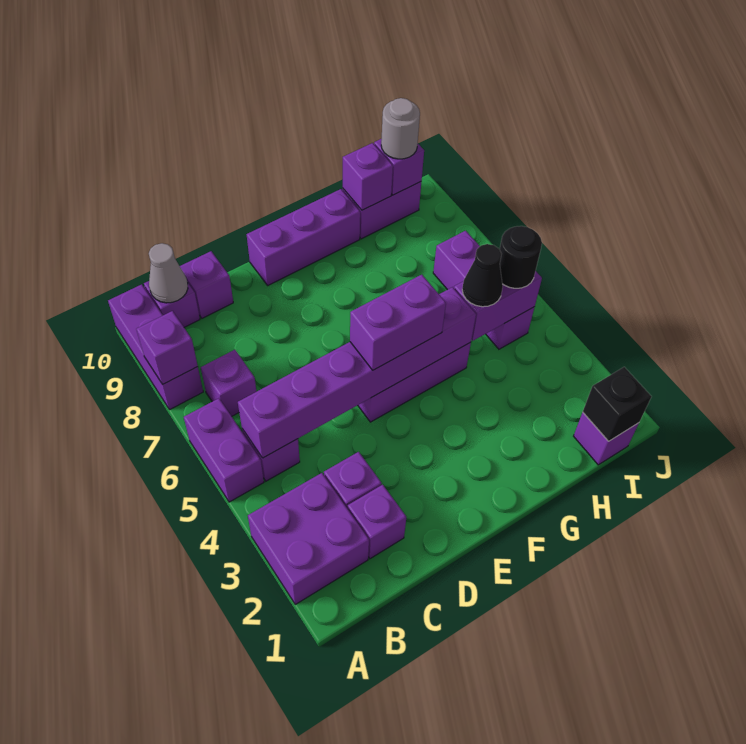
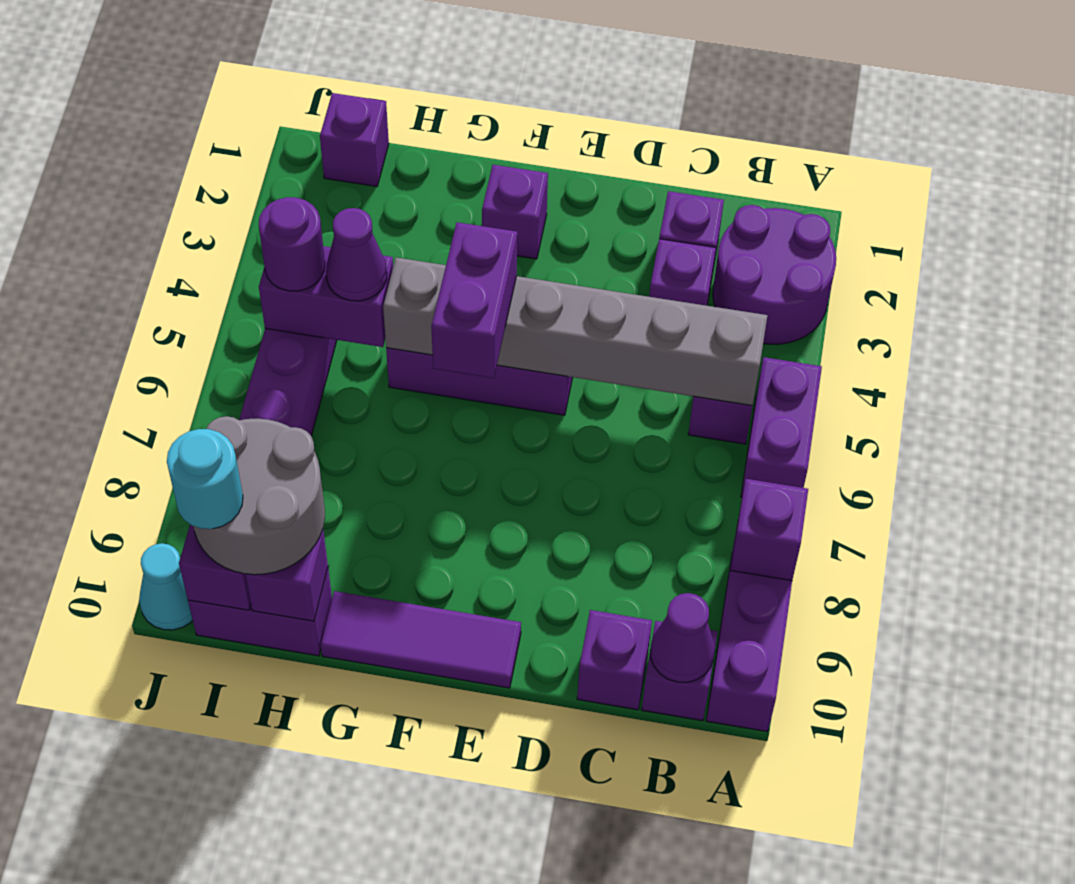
purple brick A2:B3 level 1 -> purple round brick A2:B3 level 1
purple brick B5:G5 level 2 -> grey brick B5:G5 level 2
purple brick B7 level 1 -> purple brick F2 level 1
grey cone B10 level 2 -> purple cone B10 level 2
purple brick E5:F5 level 3 -> purple brick F5:F6 level 3
purple brick E10:G10 level 1 -> purple tile E10:G10 level 1
black cone H5 level 3 -> purple cone H5 level 3
black brick I1 level 2 -> none
black round brick I5 level 3 -> purple round brick I5 level 3
grey round brick I10 level 3 -> grey round brick H9:I10 level 3
none -> cyan round brick I10 level 4
none -> cyan cone J10 level 1

